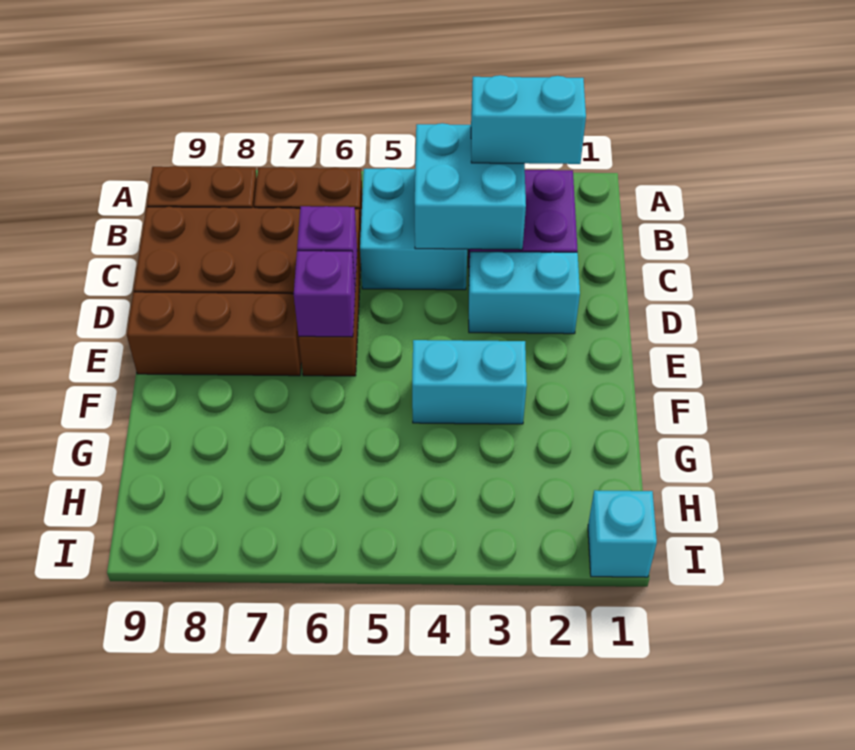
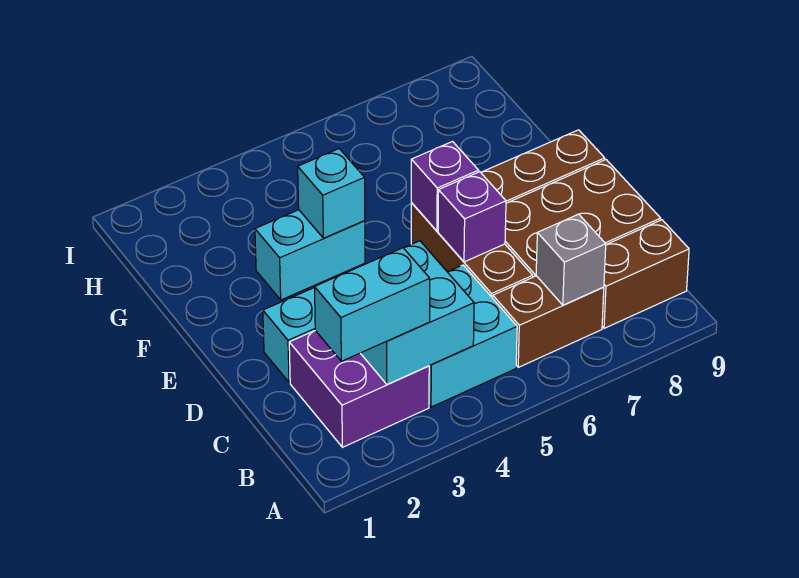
none -> grey brick B7 level 2
cyan brick I1 level 1 -> cyan brick F4 level 2

